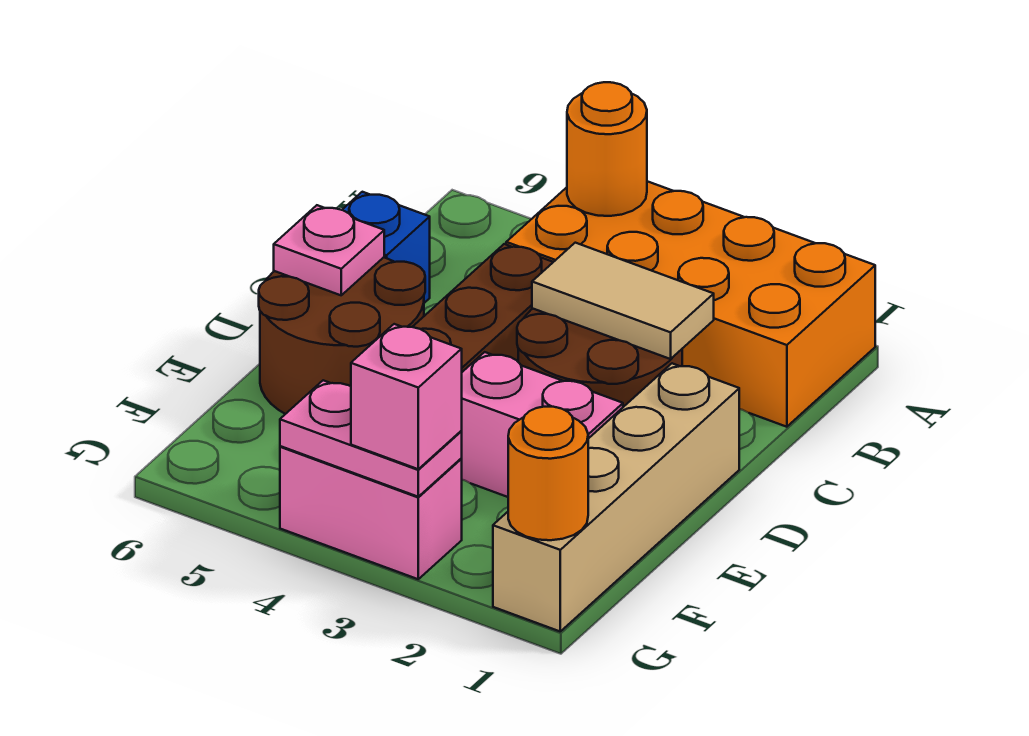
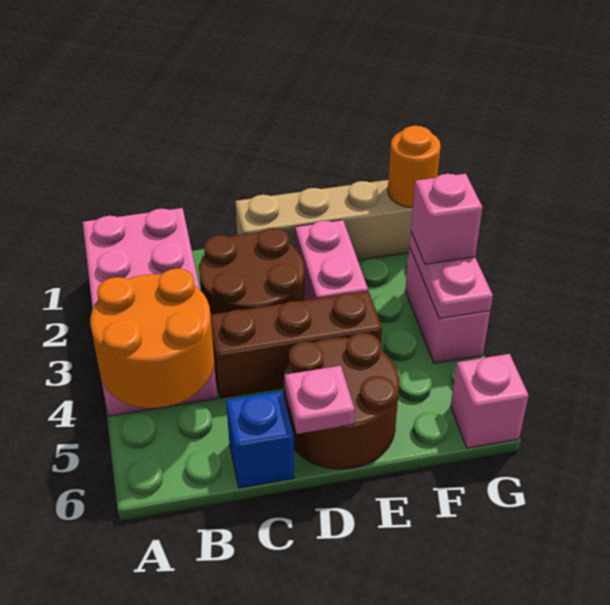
orange brick A1:B4 level 1 -> pink brick A1:B4 level 1
orange round brick A4 level 2 -> orange round brick A4:B5 level 2
tan tile C2:C3 level 2 -> none
none -> pink brick G6 level 1

